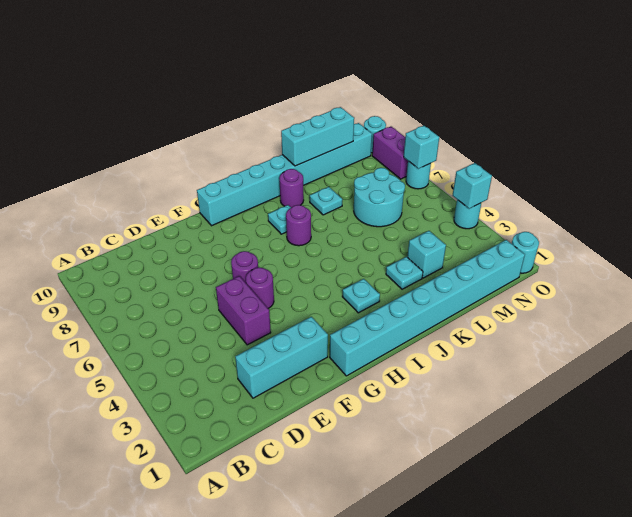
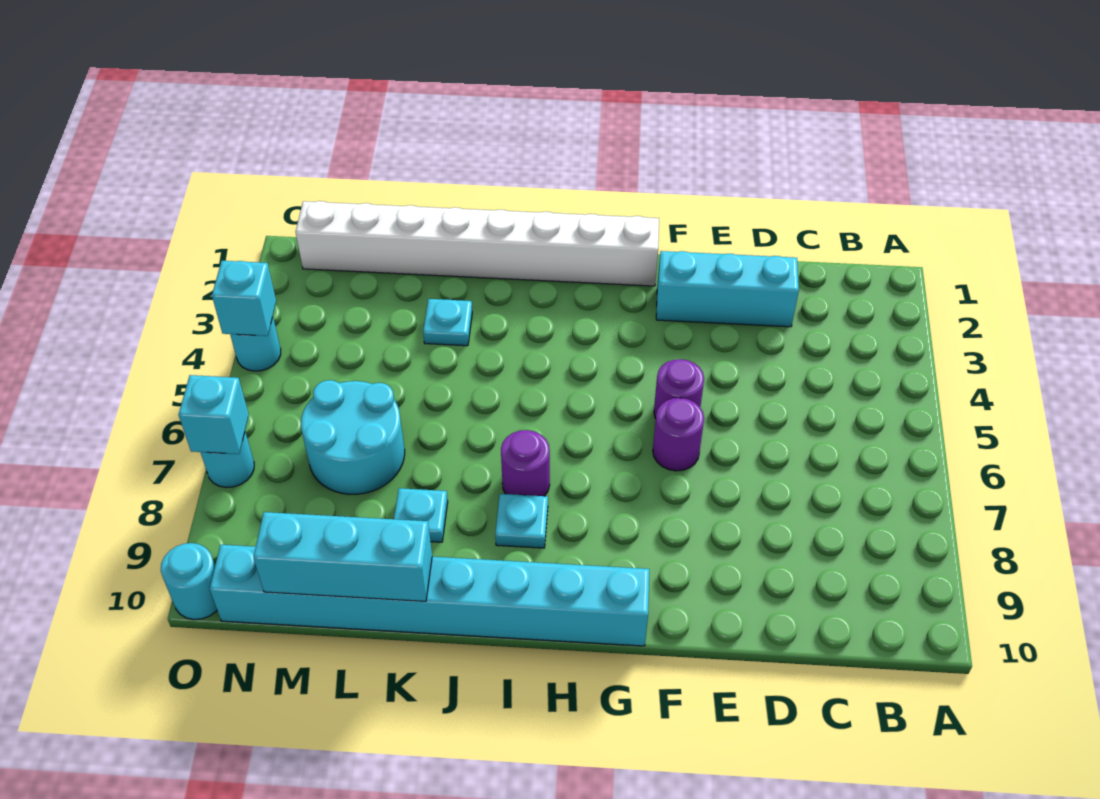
purple brick E4:E5 level 1 -> none
cyan brick G1:N1 level 1 -> white brick G1:N1 level 1
cyan plate I3 level 1 -> none
purple round brick J9 level 1 -> none
cyan brick L3 level 1 -> none
cyan round brick O1 level 1 -> none
purple brick O8:O9 level 1 -> none

